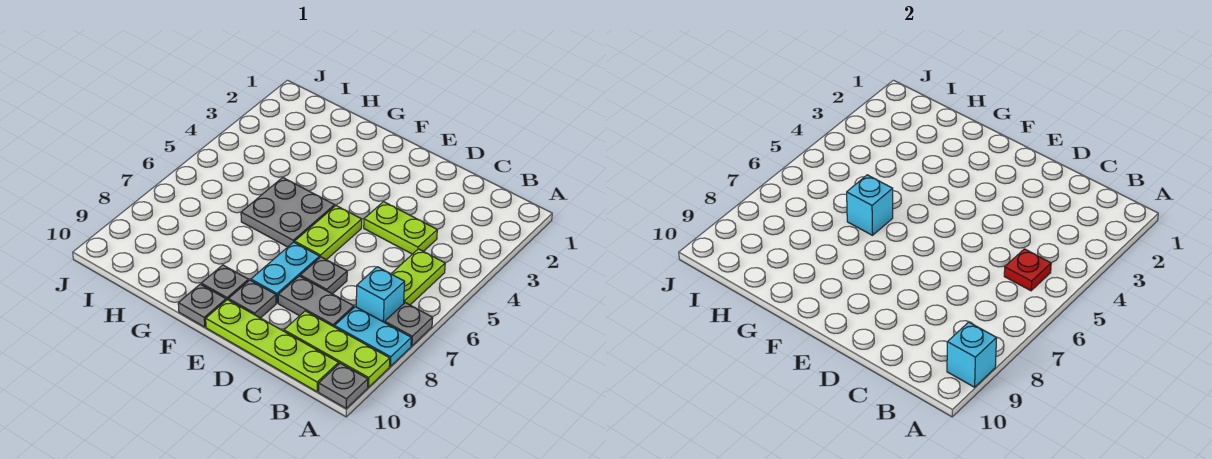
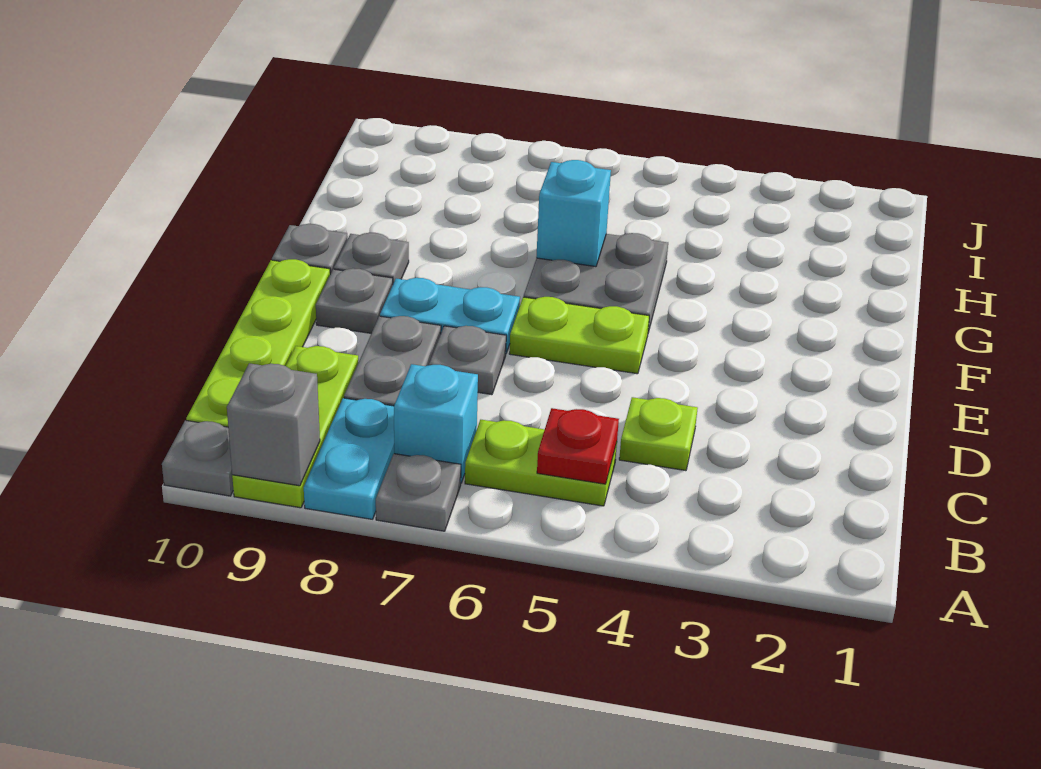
cyan brick A9 level 2 -> grey brick A9 level 2
lime plate C4:D4 level 1 -> lime plate C4 level 1

